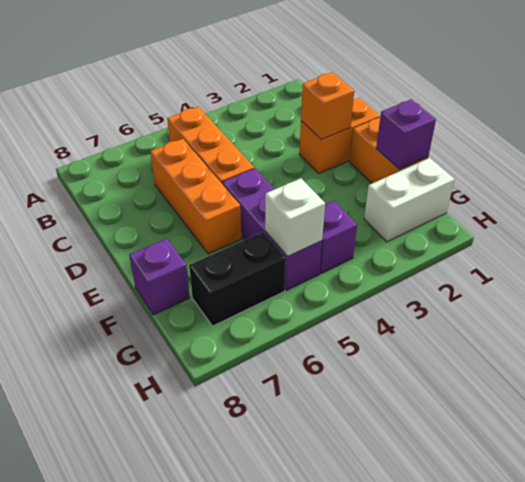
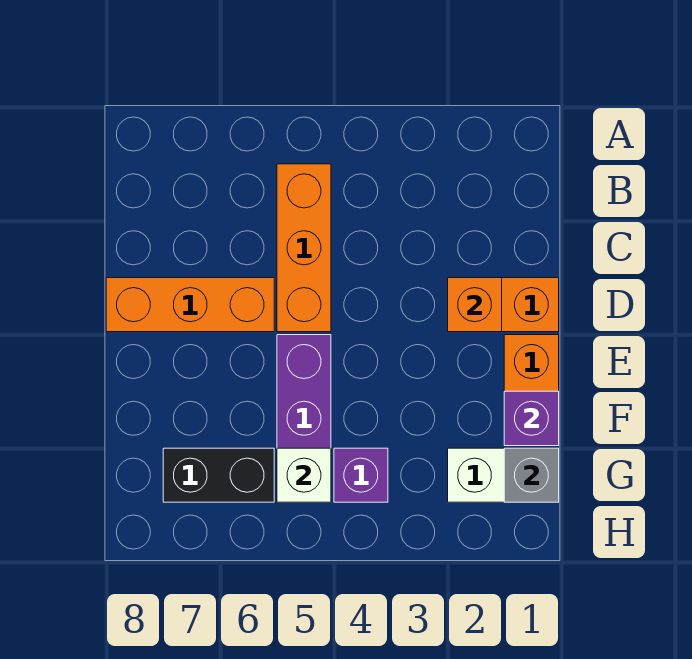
orange brick C6:E6 level 1 -> orange brick D6:D8 level 1
purple brick F8 level 1 -> none
none -> grey brick G1 level 2

